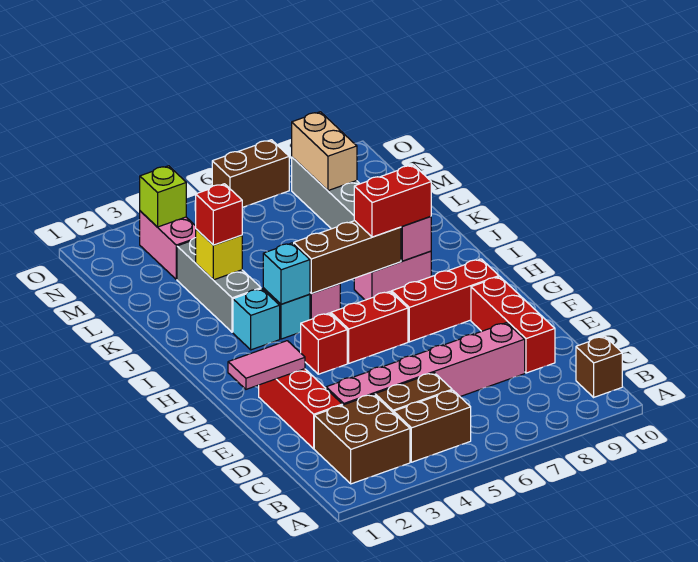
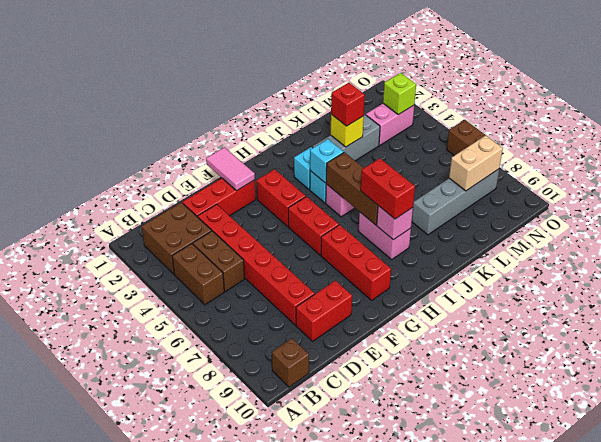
pink brick D3:D8 level 1 -> red brick D3:D8 level 1
red brick D9:F9 level 1 -> red brick D9:E9 level 1
red brick G4 level 1 -> red brick G3:G4 level 1

